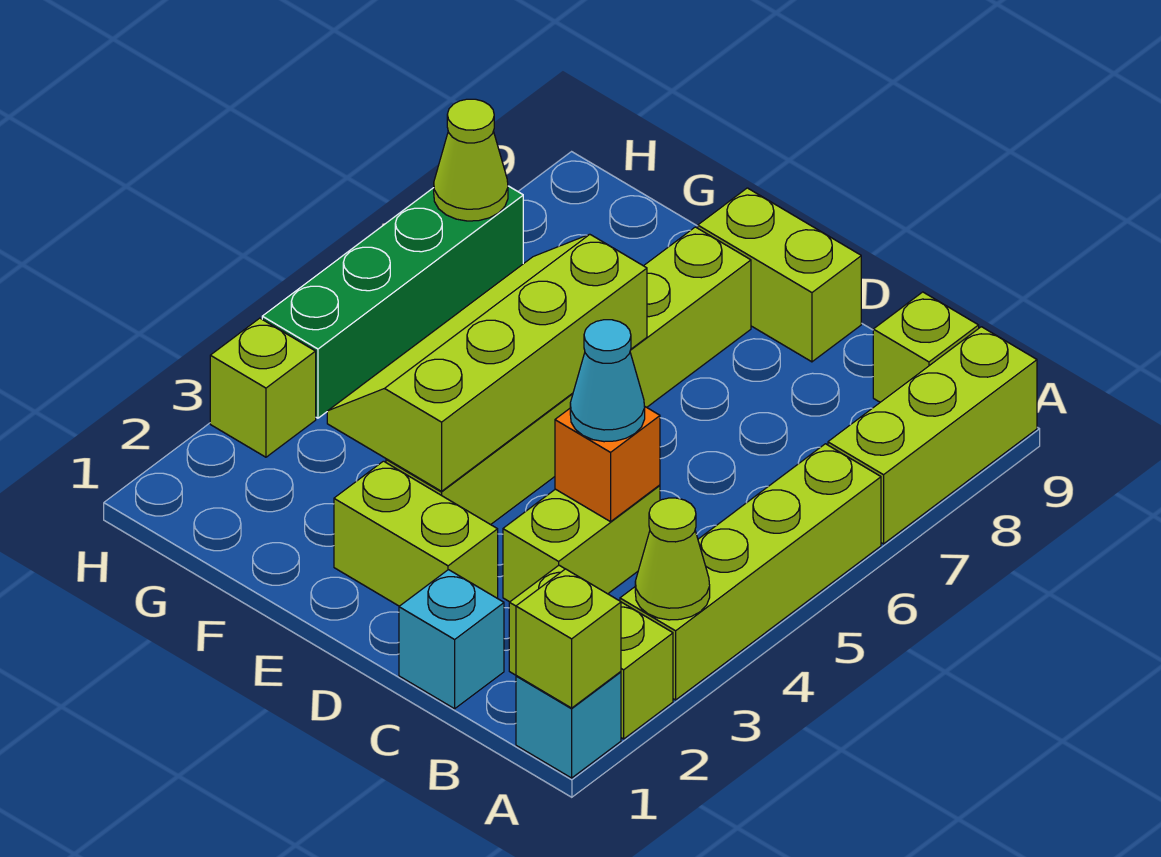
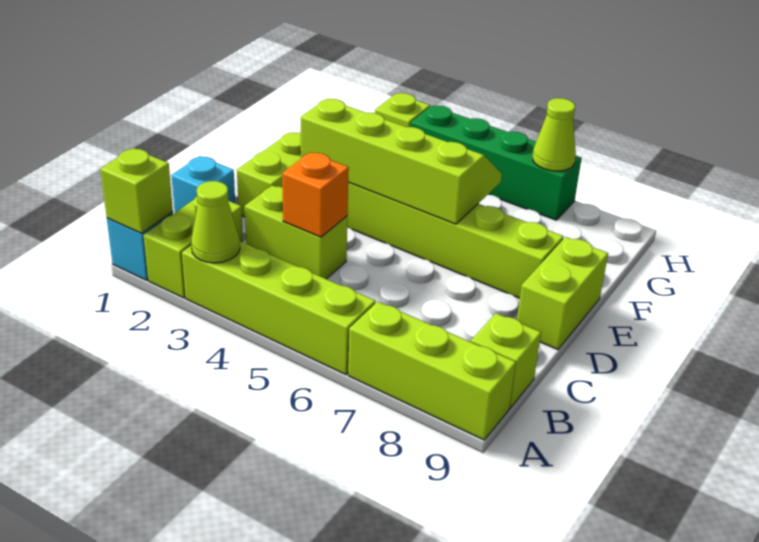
cyan cone C4 level 3 -> none

